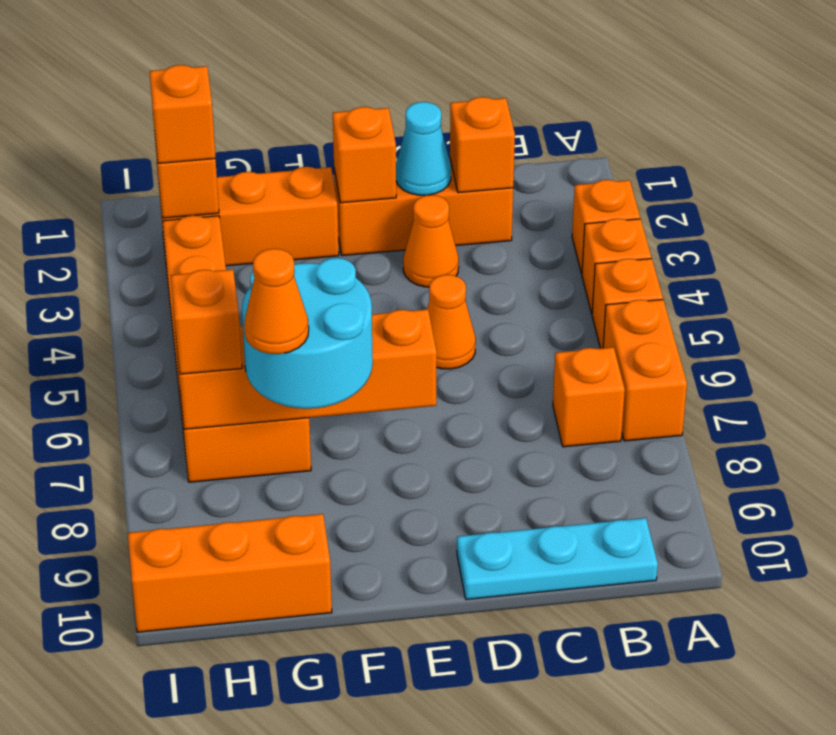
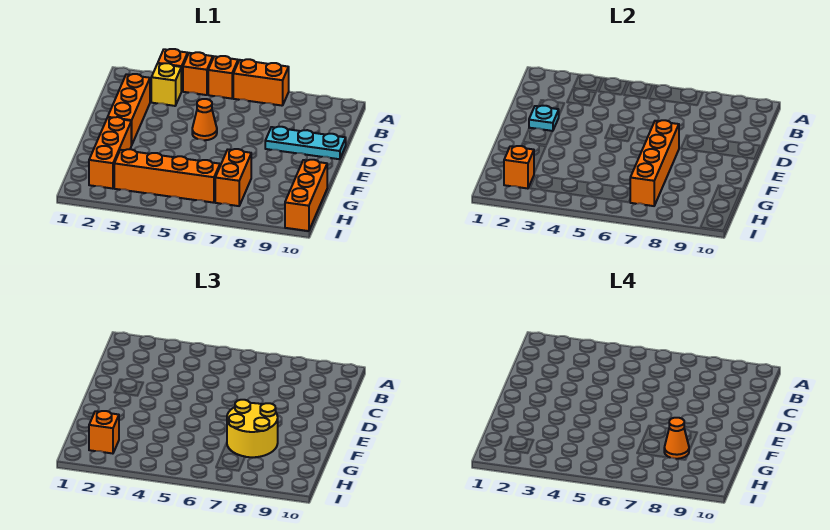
none -> yellow brick B3 level 1
orange brick B7 level 1 -> none
cyan plate B10:D10 level 1 -> cyan plate D8:D10 level 1
orange brick C2 level 2 -> none
cyan cone D2 level 2 -> cyan plate D2 level 2
orange cone D3 level 1 -> none
orange brick E2 level 2 -> none
cyan round brick F7:G8 level 3 -> yellow round brick F7:G8 level 3
orange brick H7 level 3 -> none

